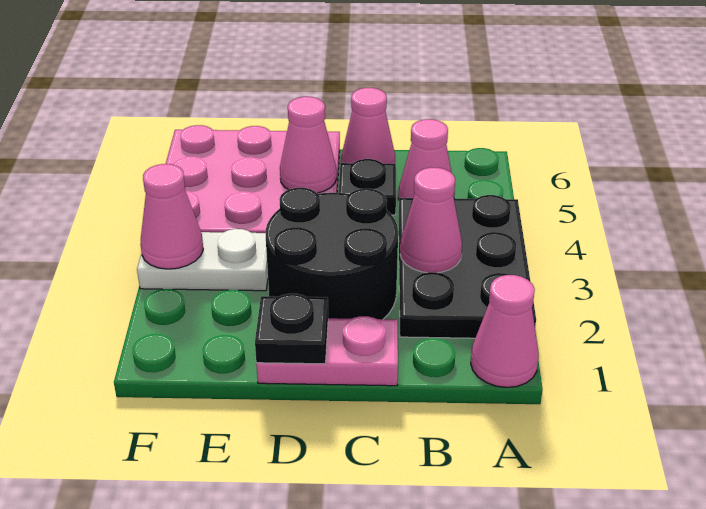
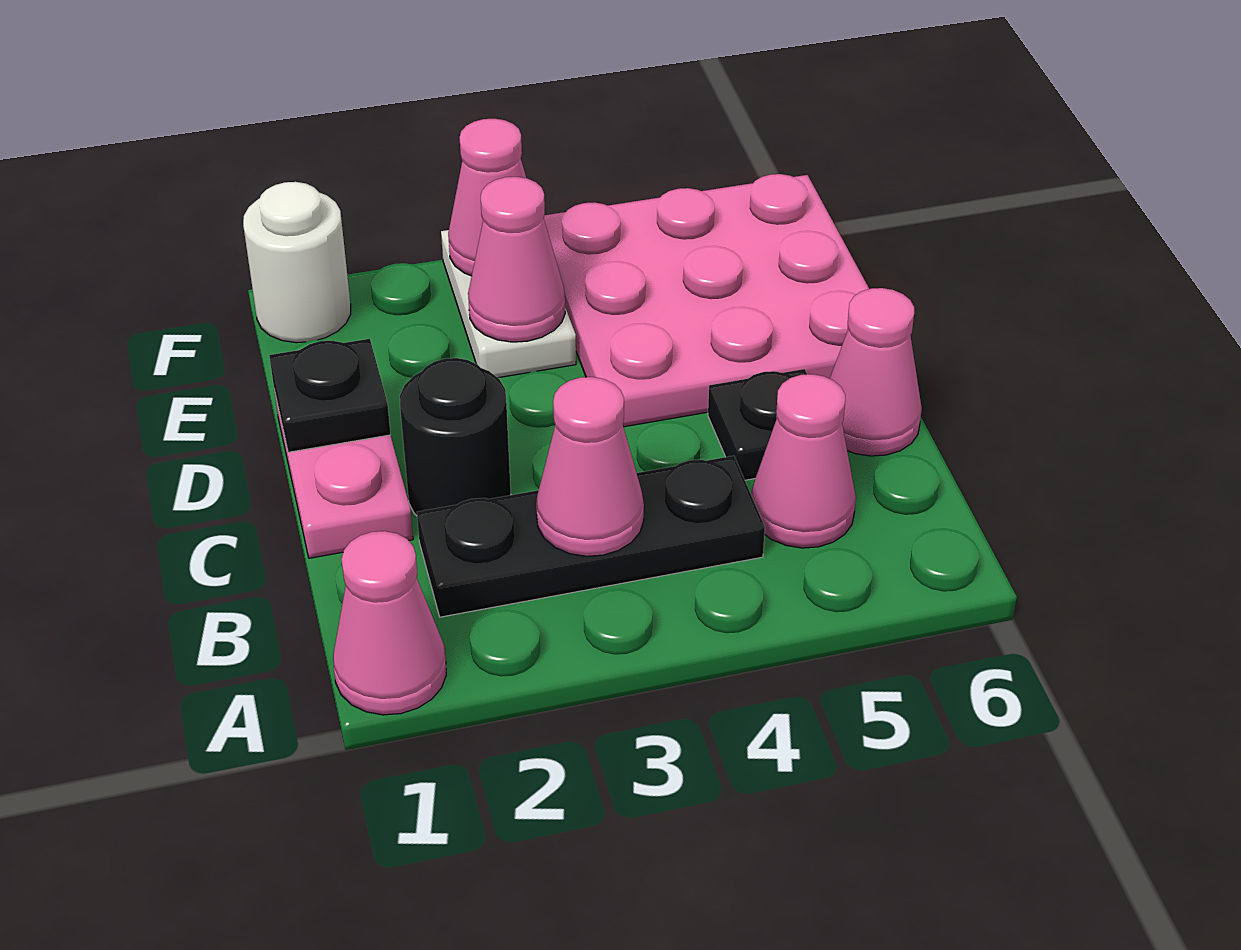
black plate A2:B4 level 1 -> black plate B2:B4 level 1
black round brick C2:D3 level 1 -> black round brick C2 level 1
pink cone D5 level 2 -> pink cone E3 level 2
none -> white round brick F1 level 1

